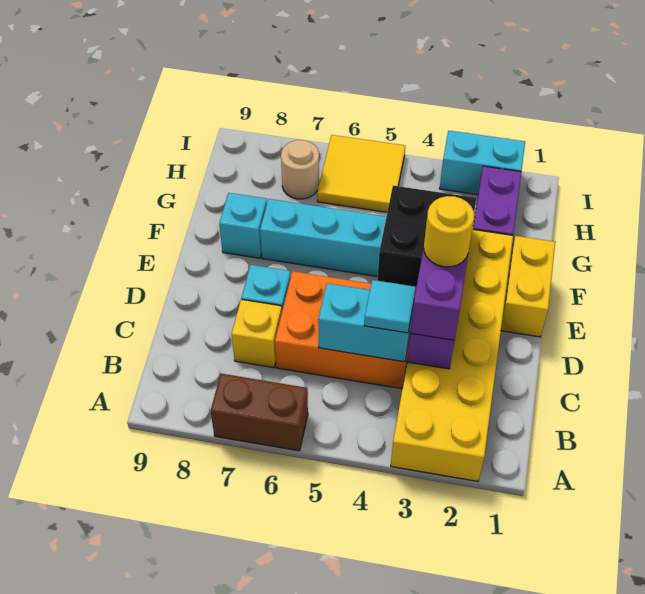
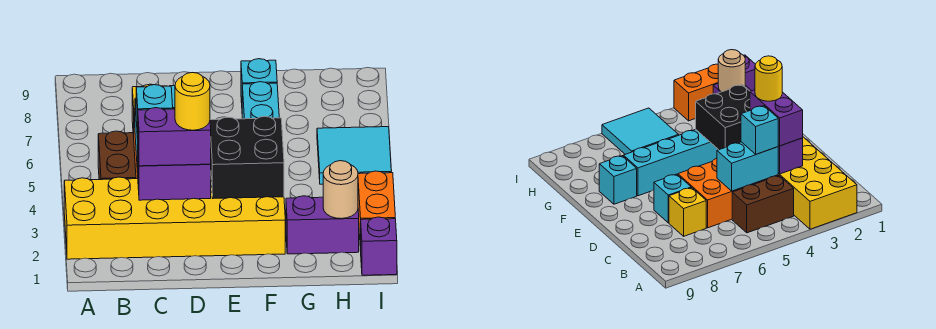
brown brick A6:A7 level 1 -> brown brick B4:B5 level 1
cyan tile C4 level 3 -> cyan brick C4 level 3
yellow brick E1:F1 level 1 -> none
yellow tile H5:I6 level 1 -> cyan tile H5:I6 level 1
tan round brick H7 level 1 -> tan round brick H2 level 2
none -> purple brick I1 level 1
cyan brick I2:I3 level 1 -> orange brick I2:I3 level 1

